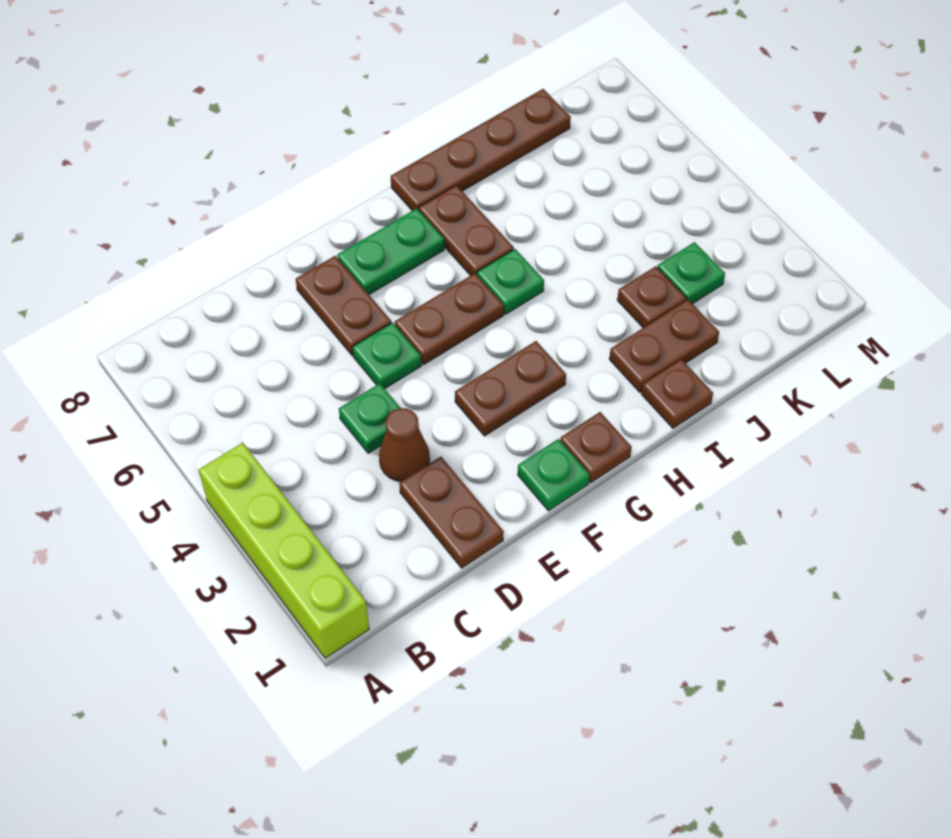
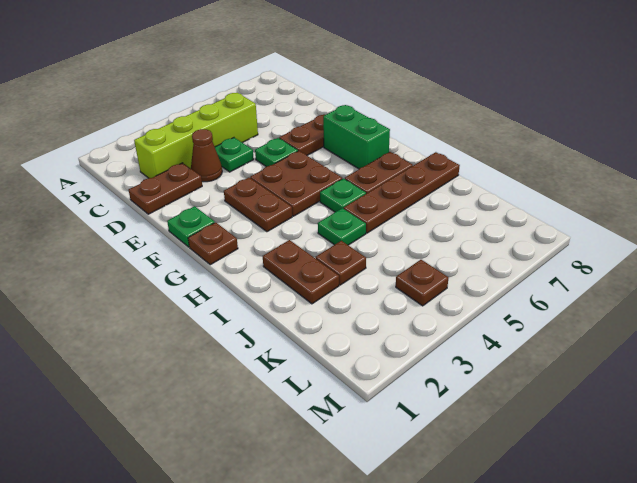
lime brick A1:A4 level 1 -> lime brick C2:C5 level 1
brown plate F5:G5 level 1 -> brown plate F4:G5 level 1
green plate F7:G7 level 1 -> green brick F7:G7 level 1
brown plate H8:K8 level 1 -> brown plate I5:I8 level 1
brown plate I1 level 1 -> brown plate L4 level 1
green plate K3 level 1 -> green plate I4 level 1

